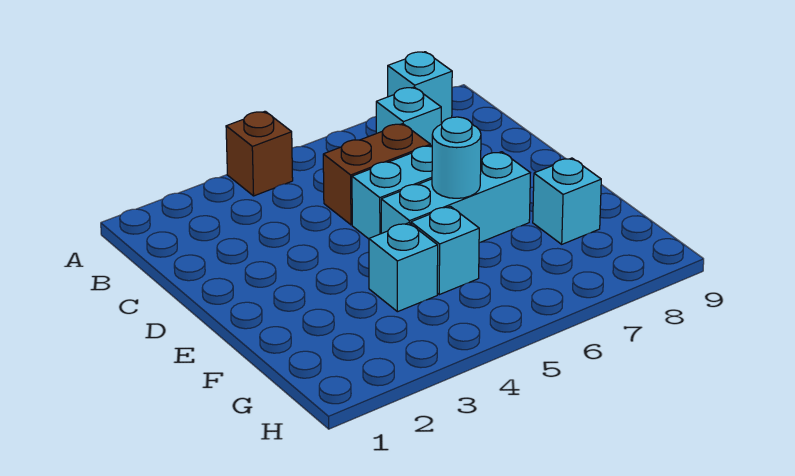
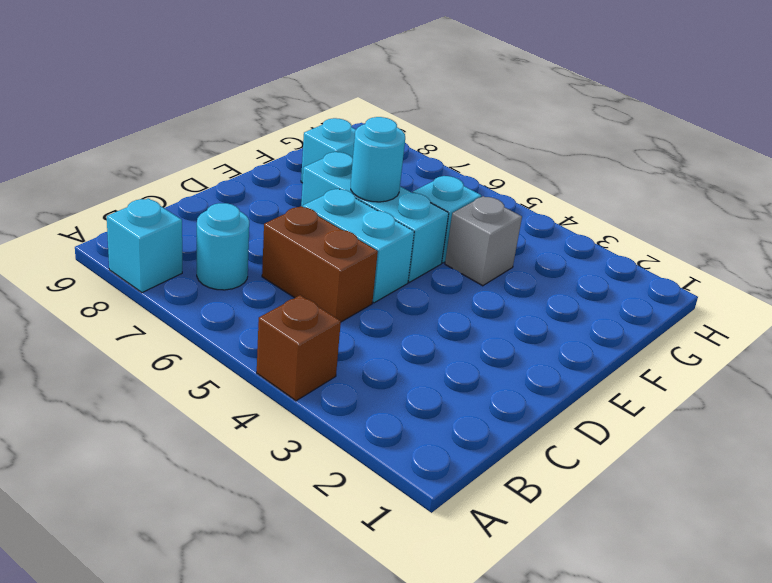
cyan brick B7 level 1 -> cyan round brick B7 level 1
cyan brick F4 level 1 -> grey brick F4 level 1

